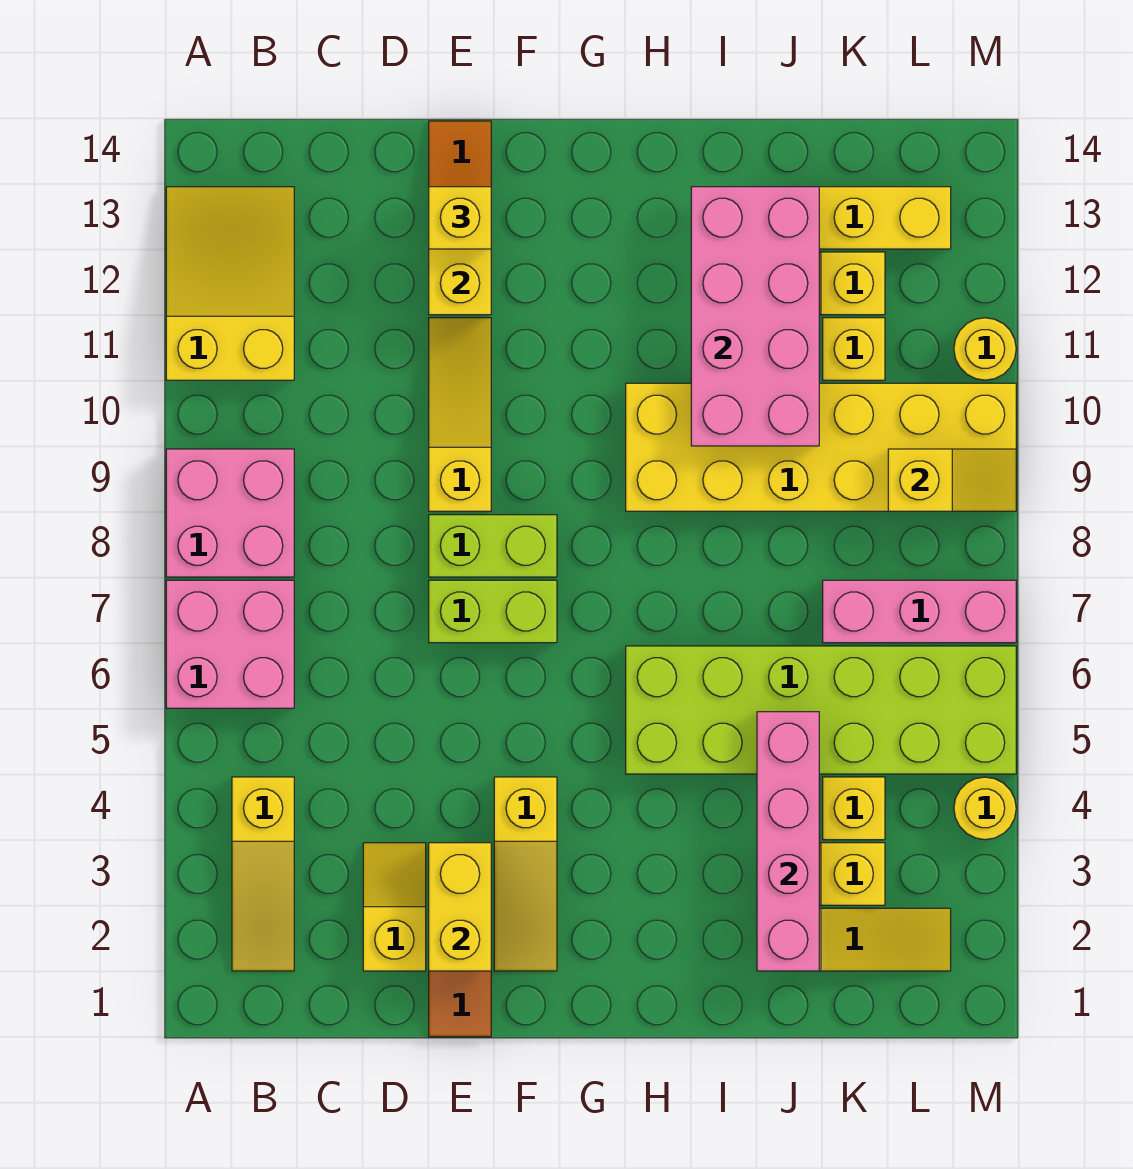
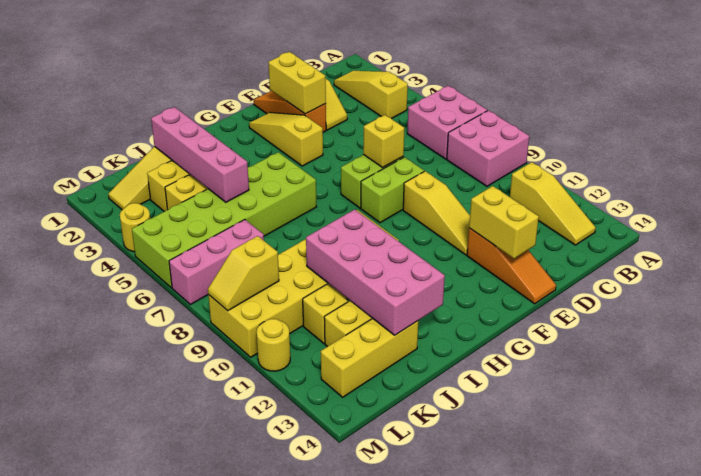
yellow slope A11:B13 level 1 top 11 -> yellow slope B11:B13 level 1 top 11
yellow brick E13 level 3 -> yellow brick E7 level 2

